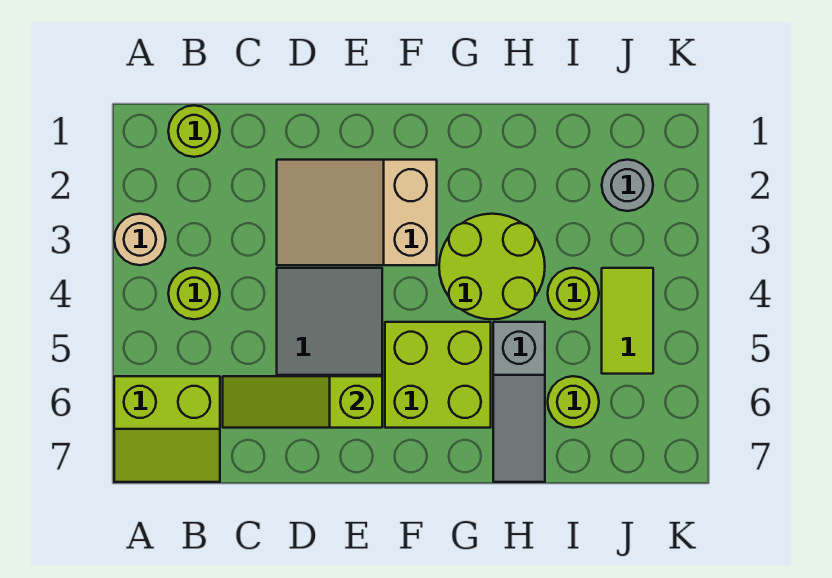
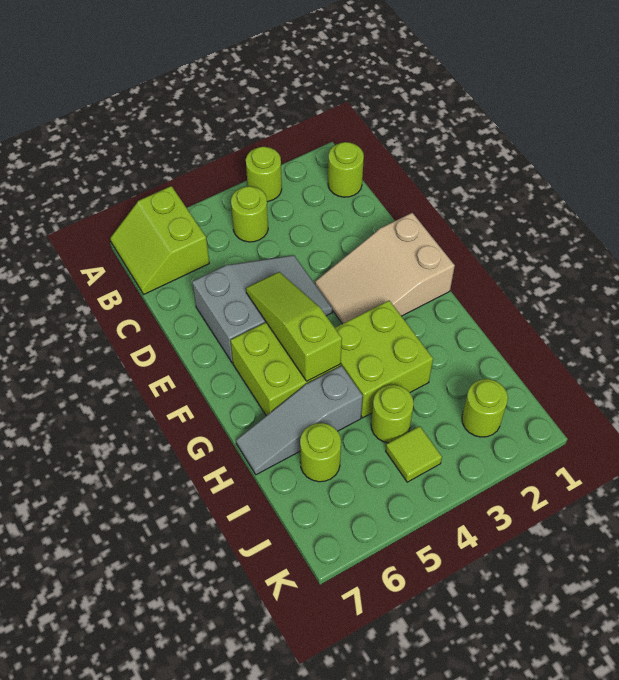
tan round brick A3 level 1 -> lime round brick A3 level 1
lime slope C6:E6 level 2 top E -> lime slope E5:G5 level 2 top G
tan slope D2:F3 level 1 top F -> tan slope E1:F3 level 1 top 1
lime round brick G3:H4 level 1 -> lime brick G3:H4 level 1
grey round brick J2 level 1 -> lime round brick J2 level 1
lime tile J4:J5 level 1 -> lime tile J4 level 1

